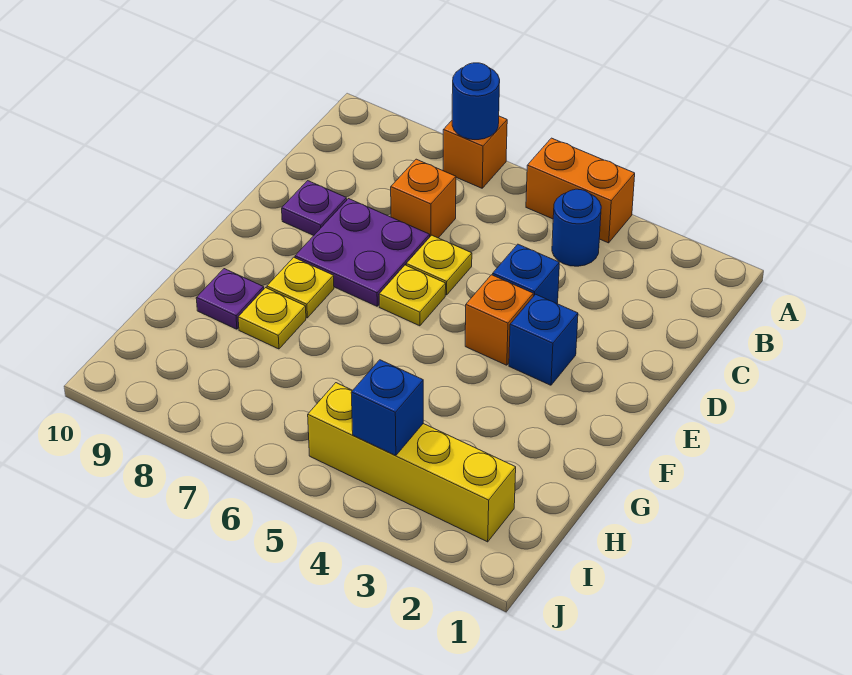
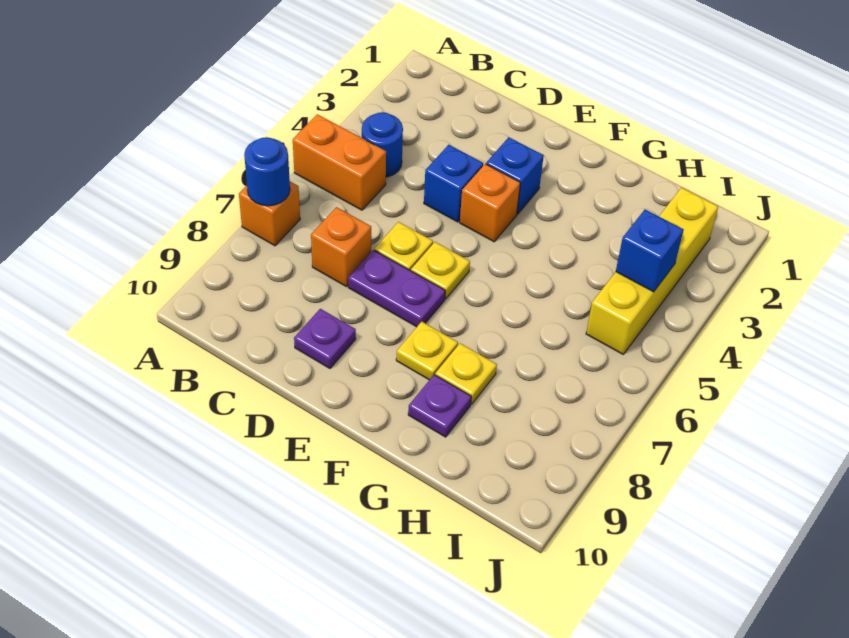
orange brick A4:A5 level 1 -> orange brick A5:B5 level 1
purple plate D7:E8 level 1 -> purple plate D7:E7 level 1

